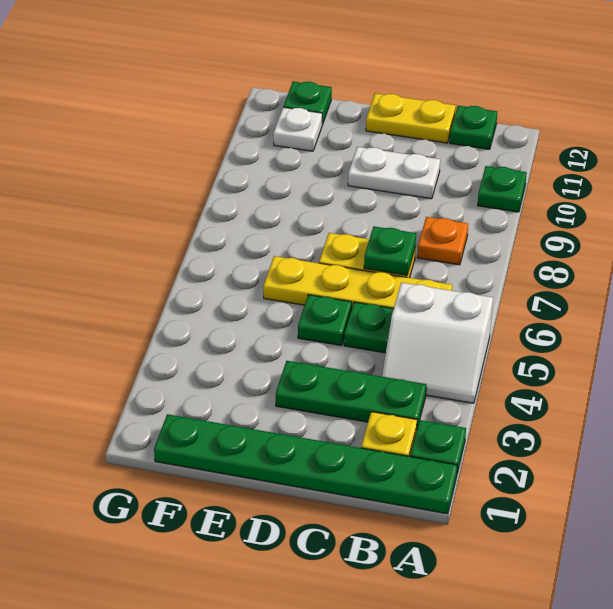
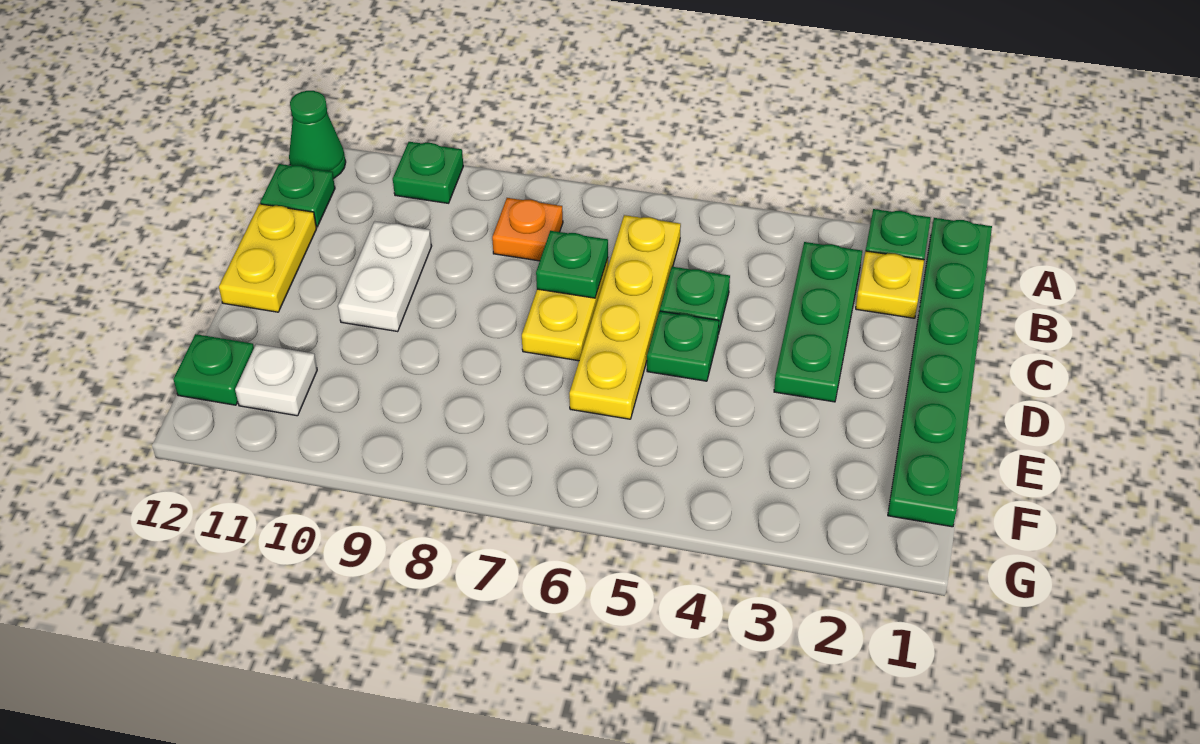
white slope A4:B5 level 1 top 5 -> none
none -> green cone A12 level 1

